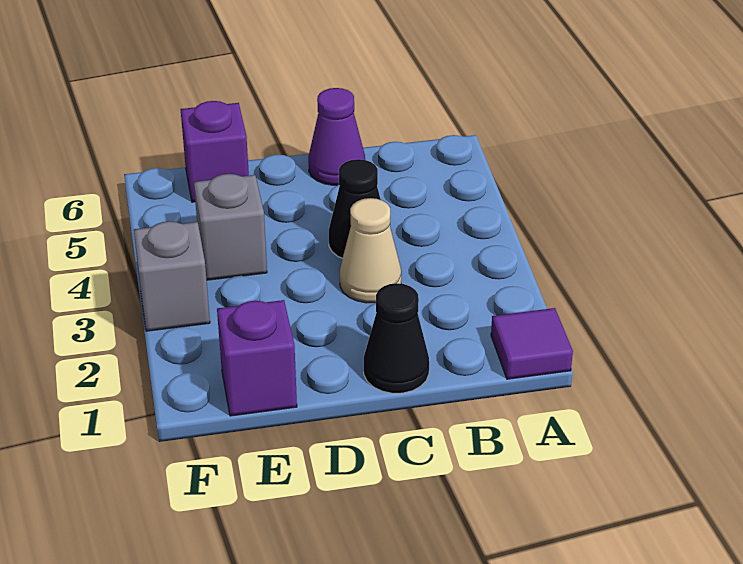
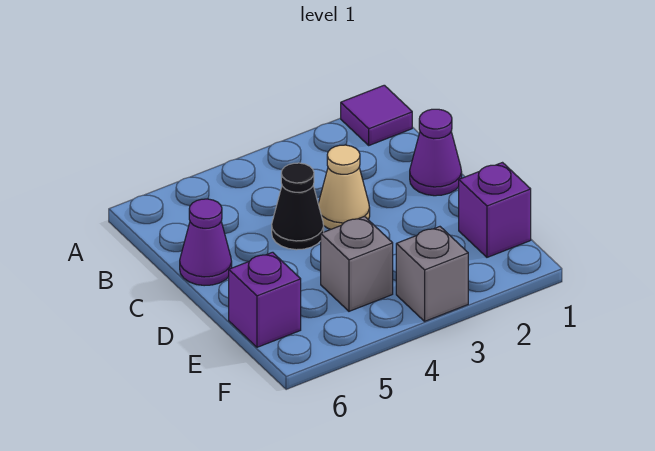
black cone C1 level 1 -> purple cone C1 level 1

